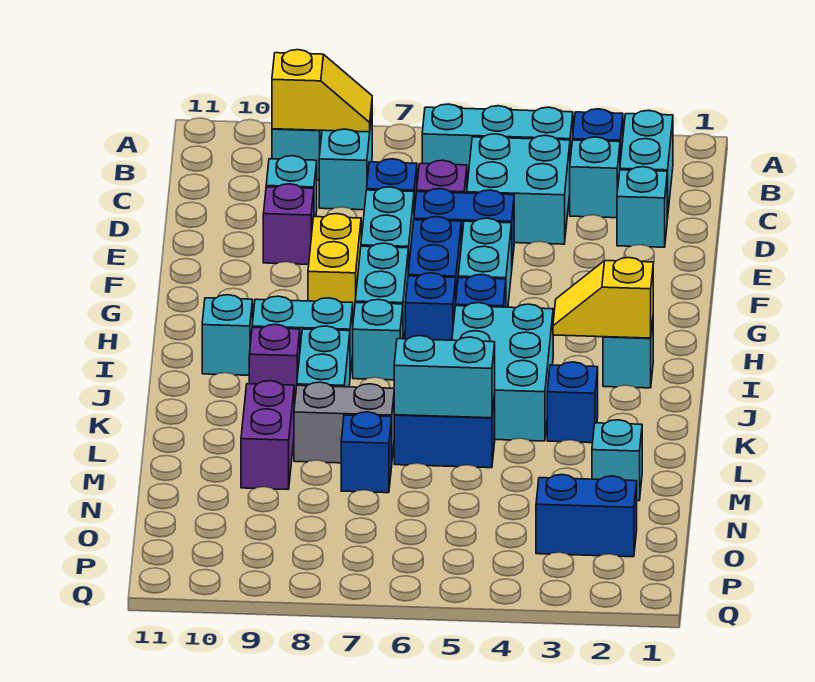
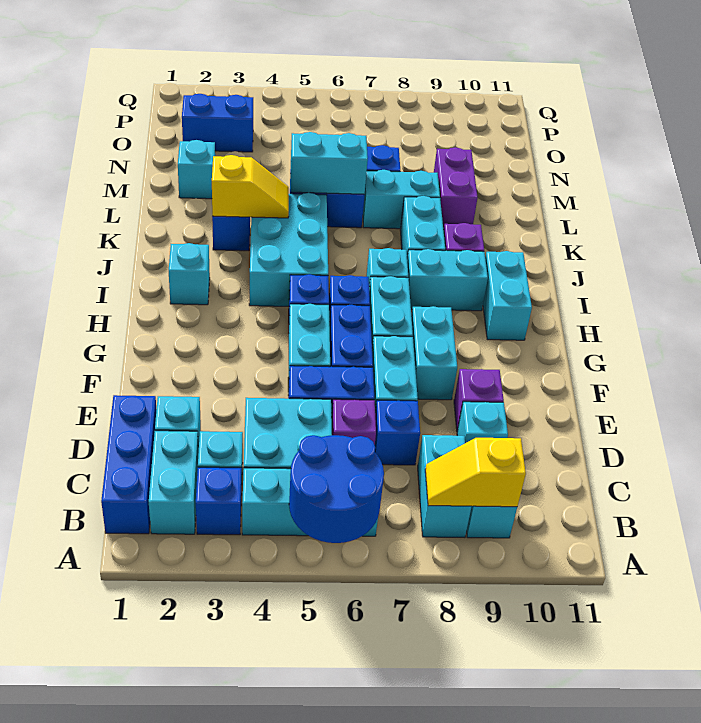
none -> blue round brick A5:B6 level 2
none -> blue brick B1:D1 level 1
yellow brick F8:G8 level 1 -> cyan brick F8:G8 level 1
yellow slope I2:I3 level 2 top 2 -> yellow slope K3:K4 level 2 top 3
cyan brick I10 level 1 -> cyan brick H10:I10 level 1
grey brick L7:L8 level 1 -> cyan brick L7:L8 level 1

